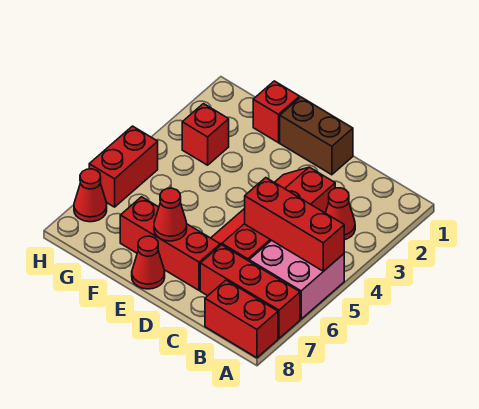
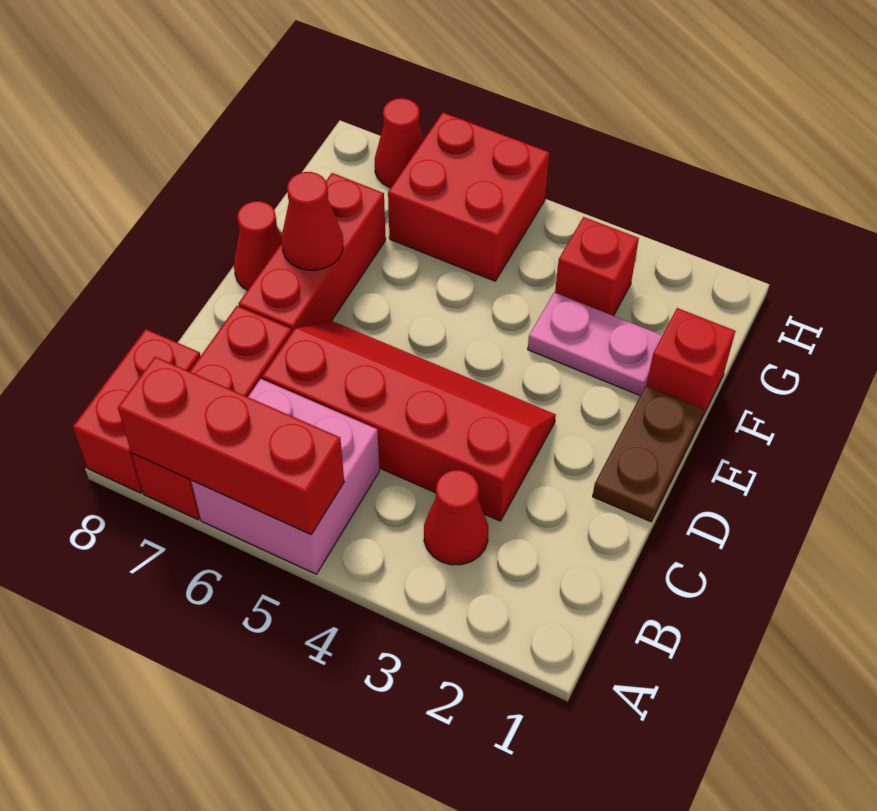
red brick A5:C5 level 2 -> red brick A5:A7 level 2
brown brick D1:E1 level 1 -> brown plate D1:E1 level 1
none -> pink plate F2:F3 level 1
red brick H5:H6 level 1 -> red brick G5:H6 level 1

